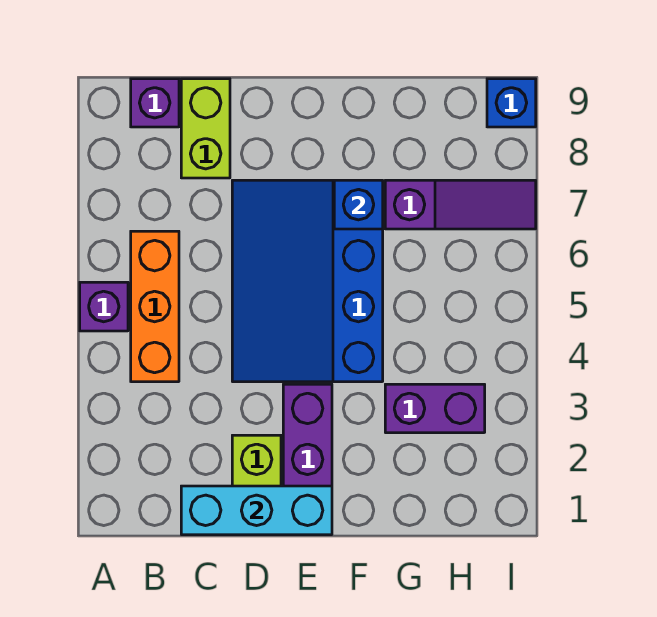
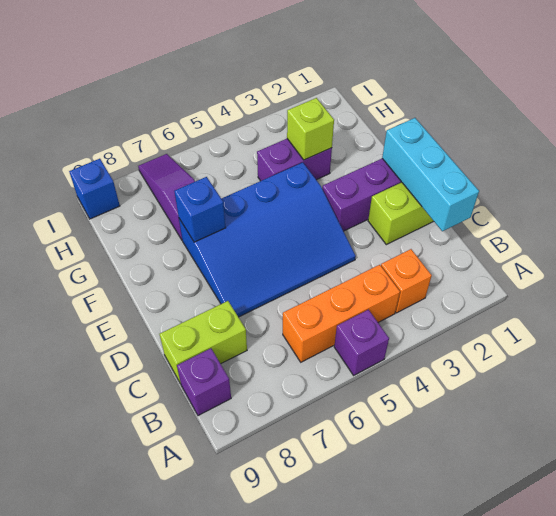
none -> orange brick B3 level 1
purple brick G3:H3 level 1 -> purple brick G3:G4 level 1
none -> lime brick G3 level 2

